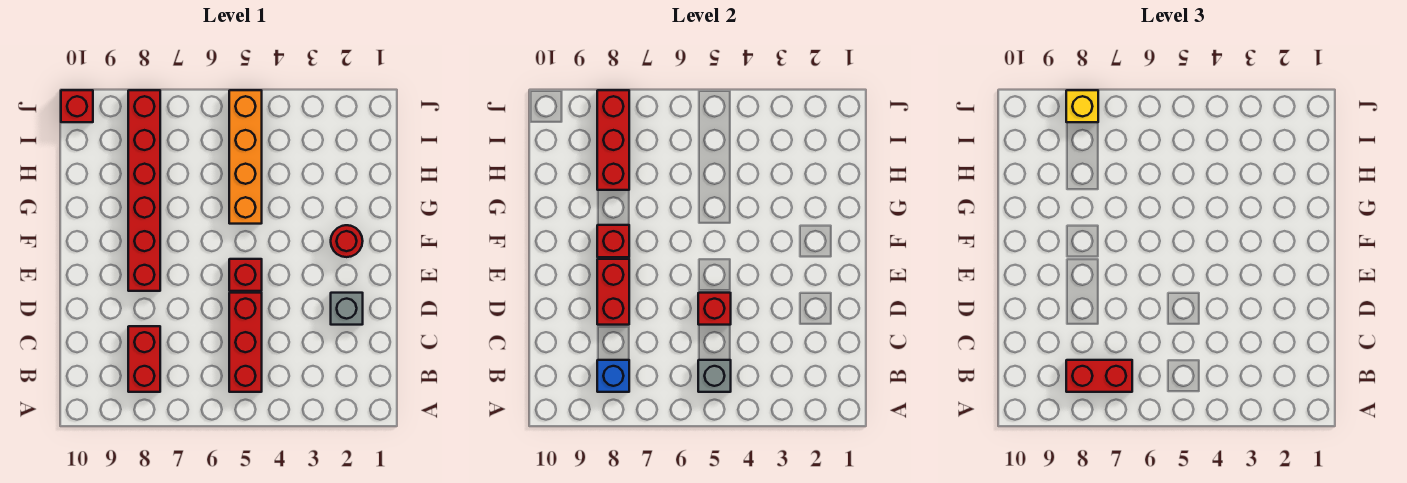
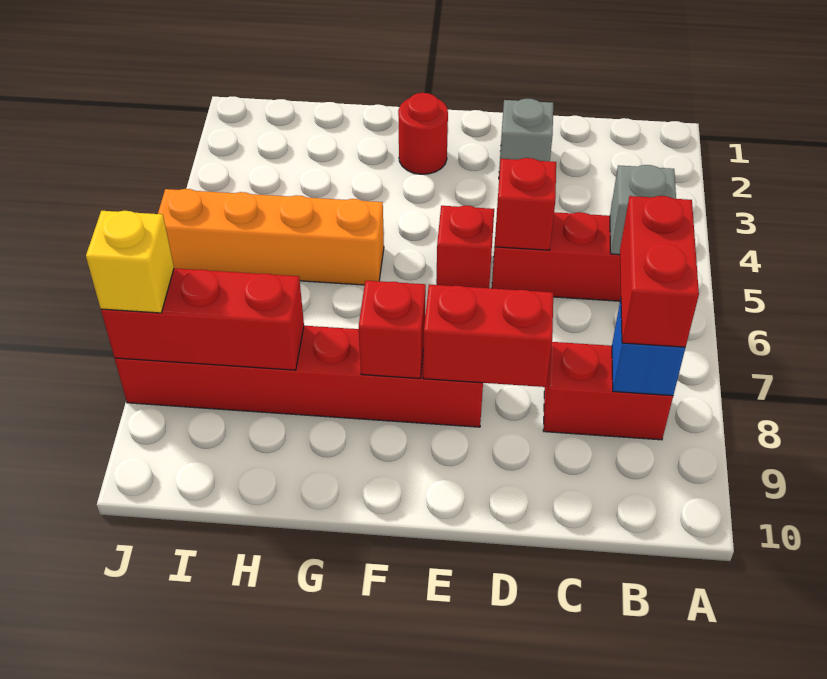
red brick J10 level 1 -> none

